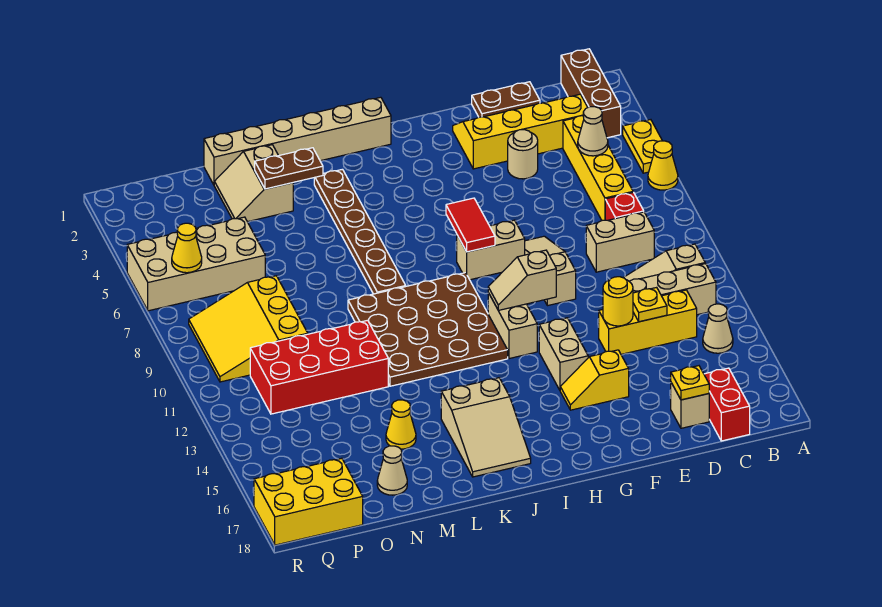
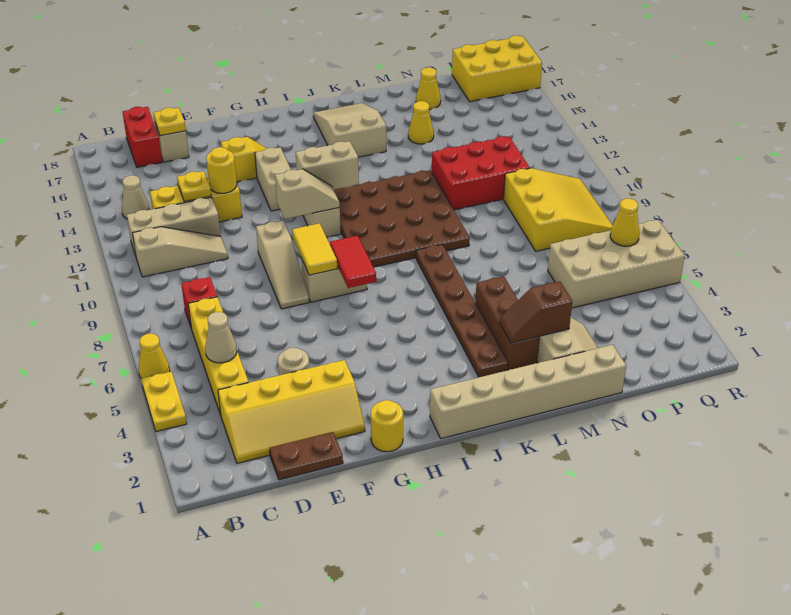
brown brick B1:B3 level 1 -> brown brick L3:L5 level 1
tan brick C9:D9 level 1 -> tan brick H12:I12 level 2
none -> yellow round brick G1 level 1
none -> yellow tile G8:G9 level 2
brown plate L3:M3 level 2 -> brown slope L3:M3 level 2 top M
red brick M11:P12 level 1 -> red brick M11:O12 level 1
tan cone N17 level 1 -> yellow cone N17 level 1

